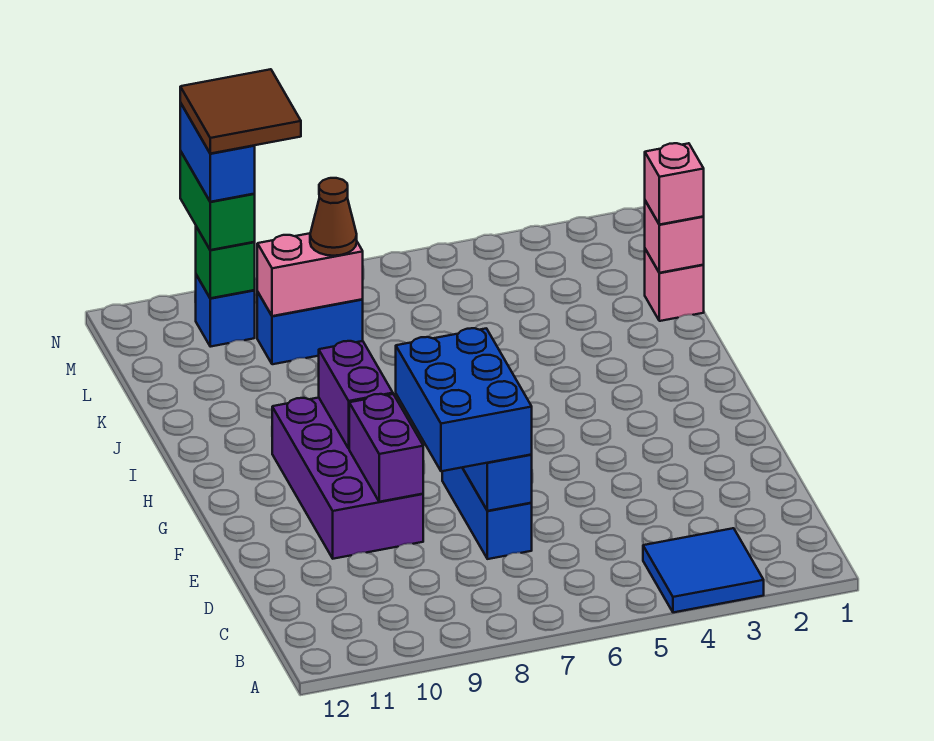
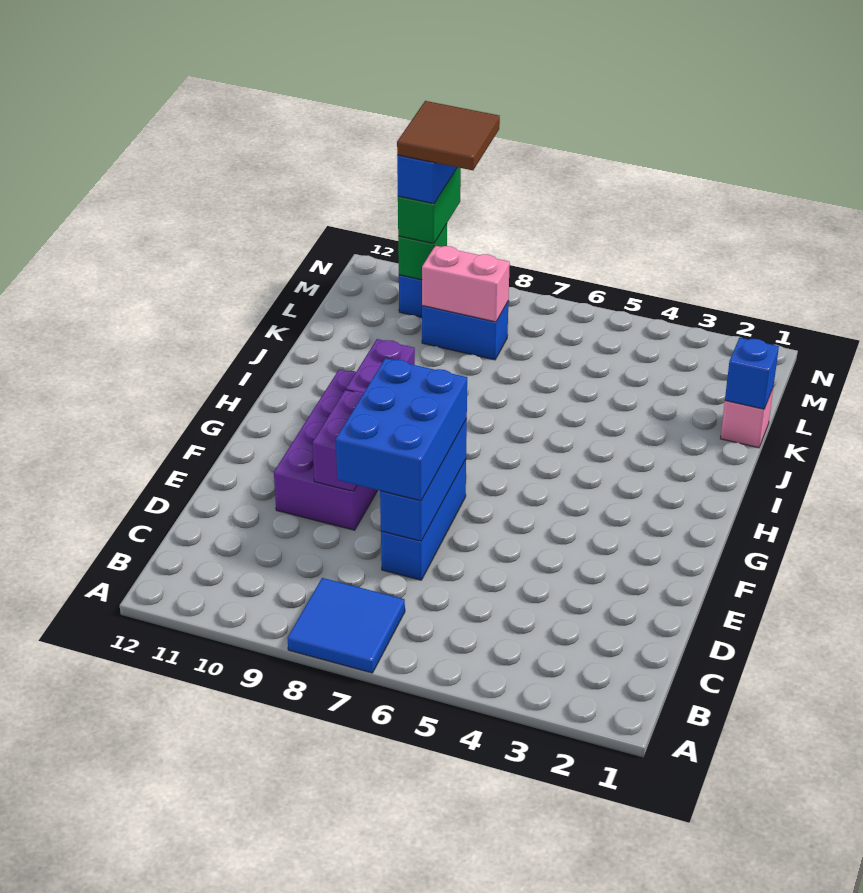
blue tile A3:B4 level 1 -> blue tile A7:B8 level 1
pink brick K1 level 2 -> blue brick K1 level 2
pink brick K1 level 3 -> none
brown cone L8 level 3 -> none

